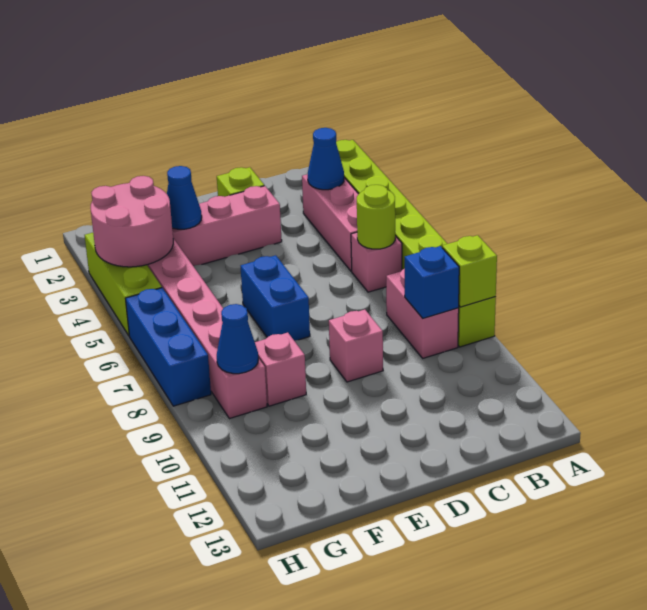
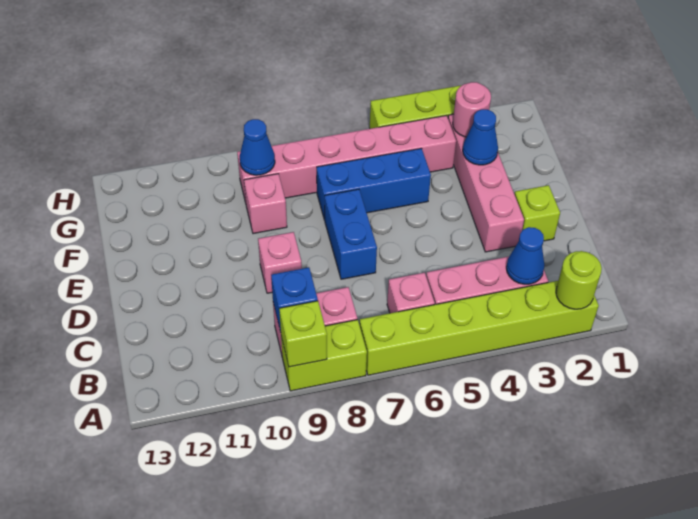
lime round brick B6 level 2 -> lime round brick A2 level 2
blue brick E6:E7 level 1 -> blue brick D7:E7 level 1
pink round brick G3:H4 level 2 -> pink round brick G3 level 2
blue brick H6:H8 level 1 -> blue brick F5:F7 level 1

